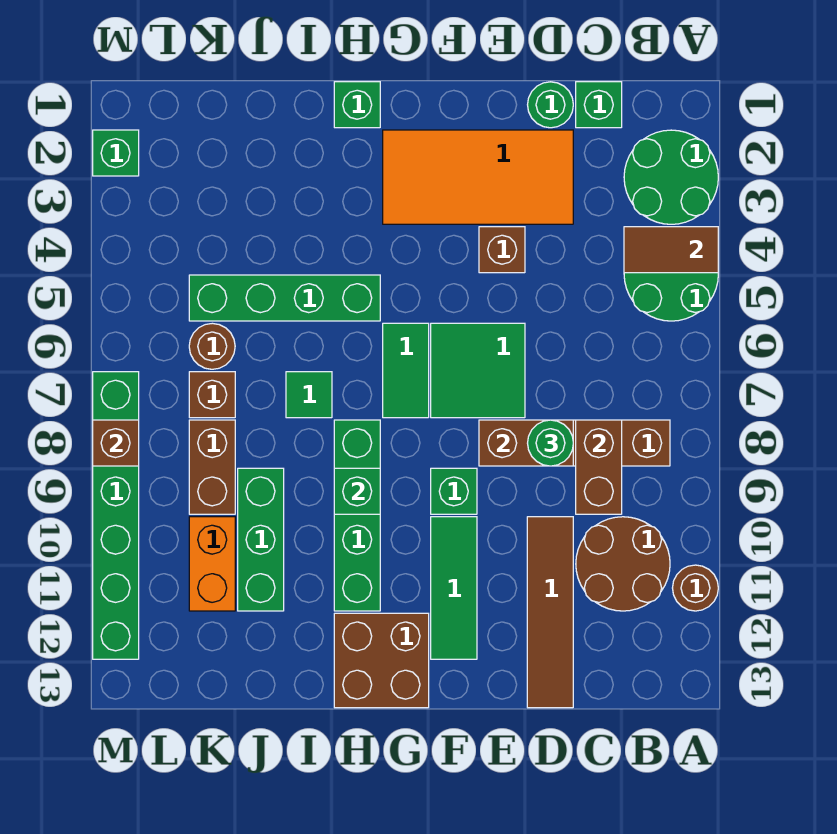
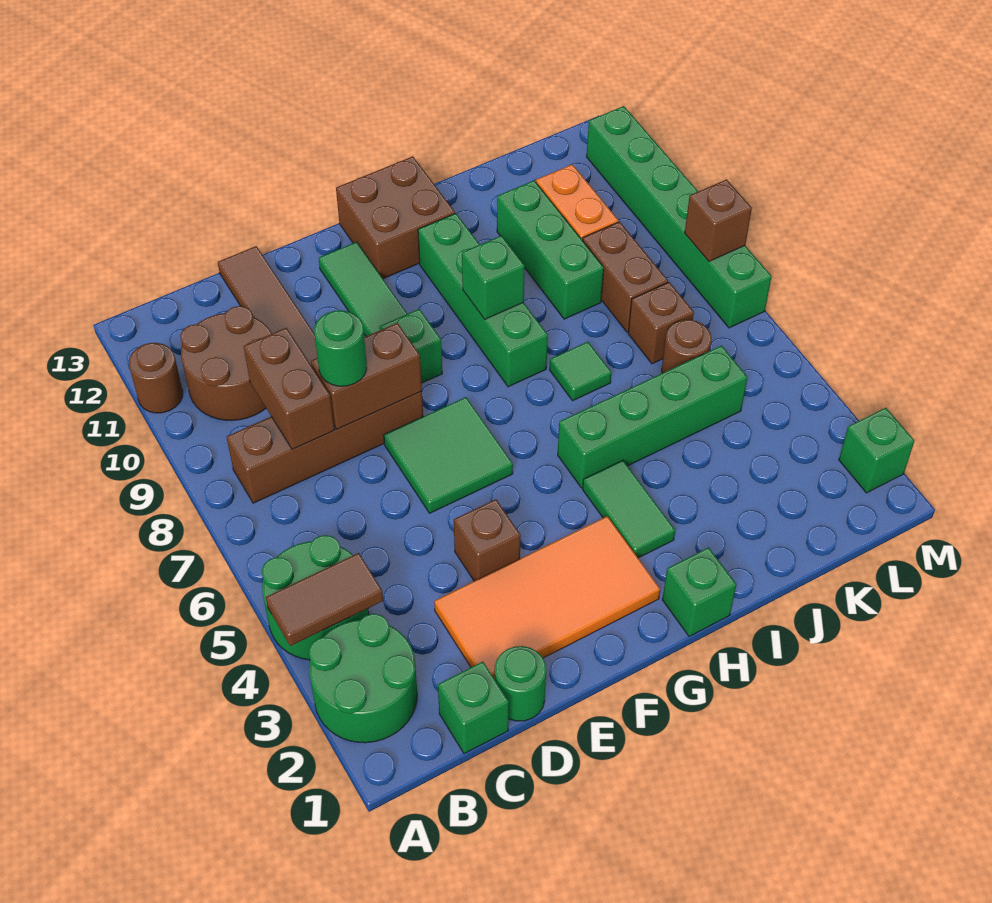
green tile G6:G7 level 1 -> green tile H3:H4 level 1

